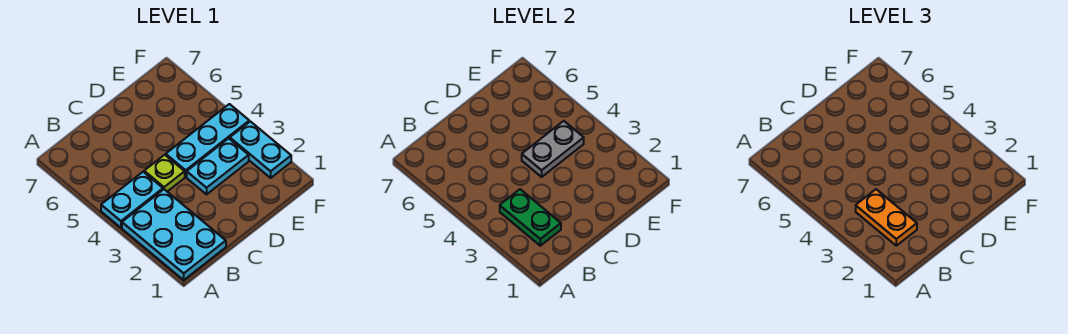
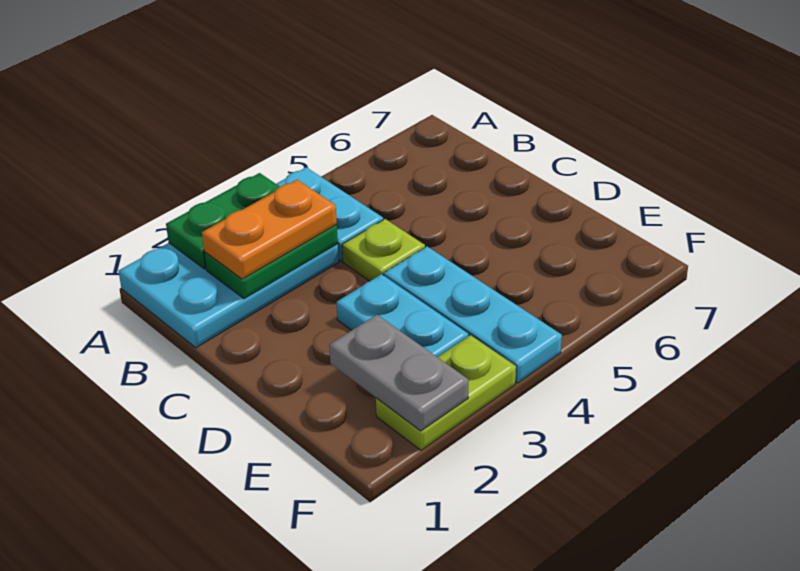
none -> green plate A2:A3 level 2
grey plate D4:E4 level 2 -> grey plate E2:F2 level 2
cyan plate F2:F3 level 1 -> lime plate F2:F3 level 1

